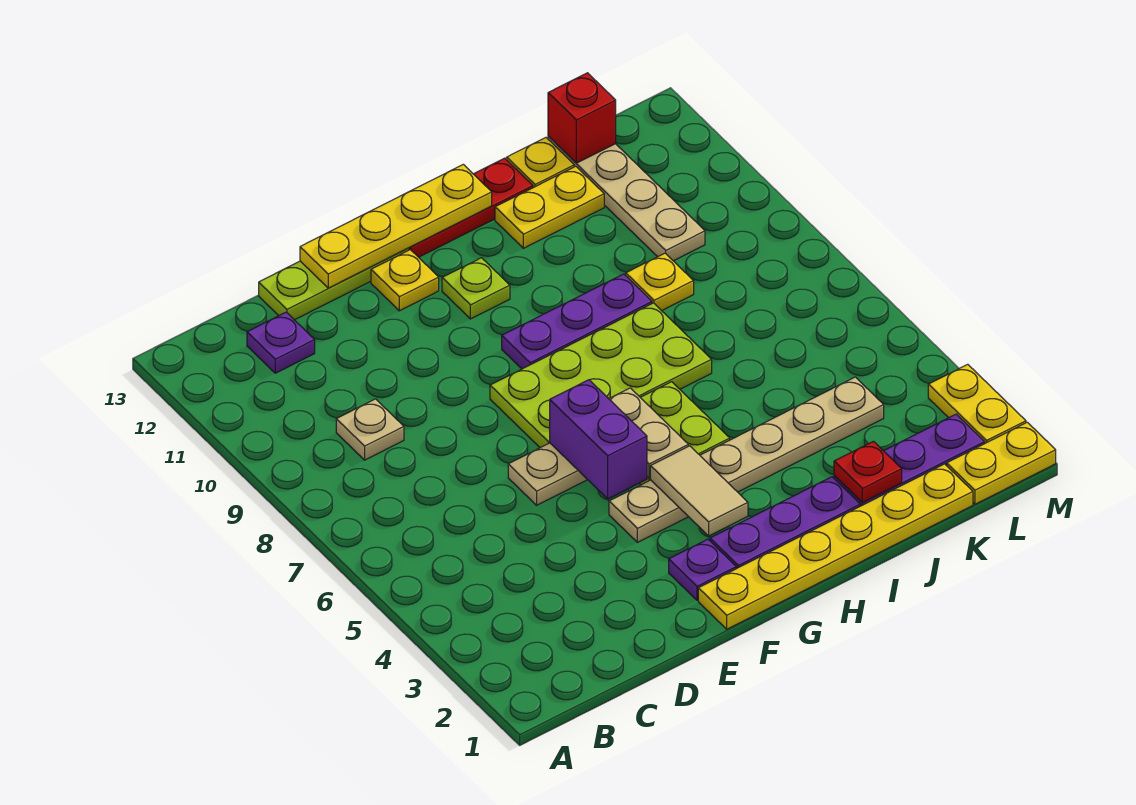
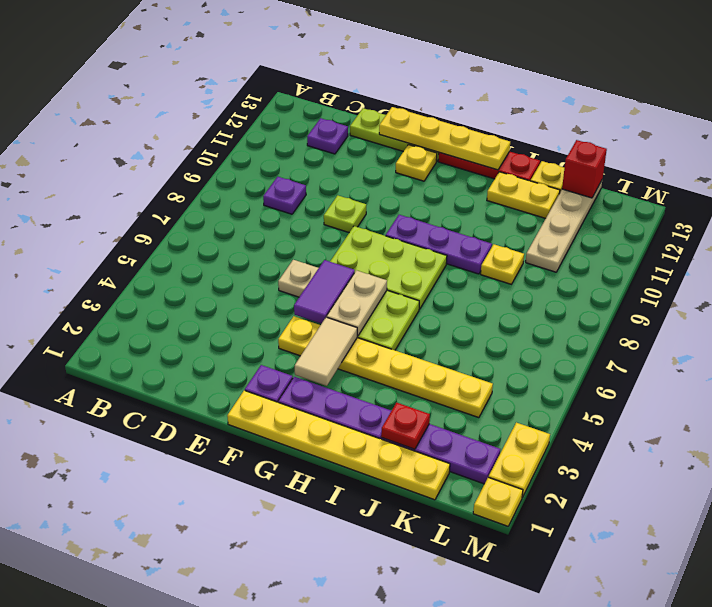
tan plate C9 level 1 -> purple plate C9 level 1
tan plate F4:K4 level 1 -> yellow plate F4:K4 level 1
purple brick F5:F6 level 2 -> purple tile F5:F6 level 2
lime plate F7:I8 level 1 -> lime plate F7:H8 level 1
lime plate G11 level 1 -> lime plate E9 level 1
yellow plate L1:M1 level 1 -> yellow plate M1 level 1

